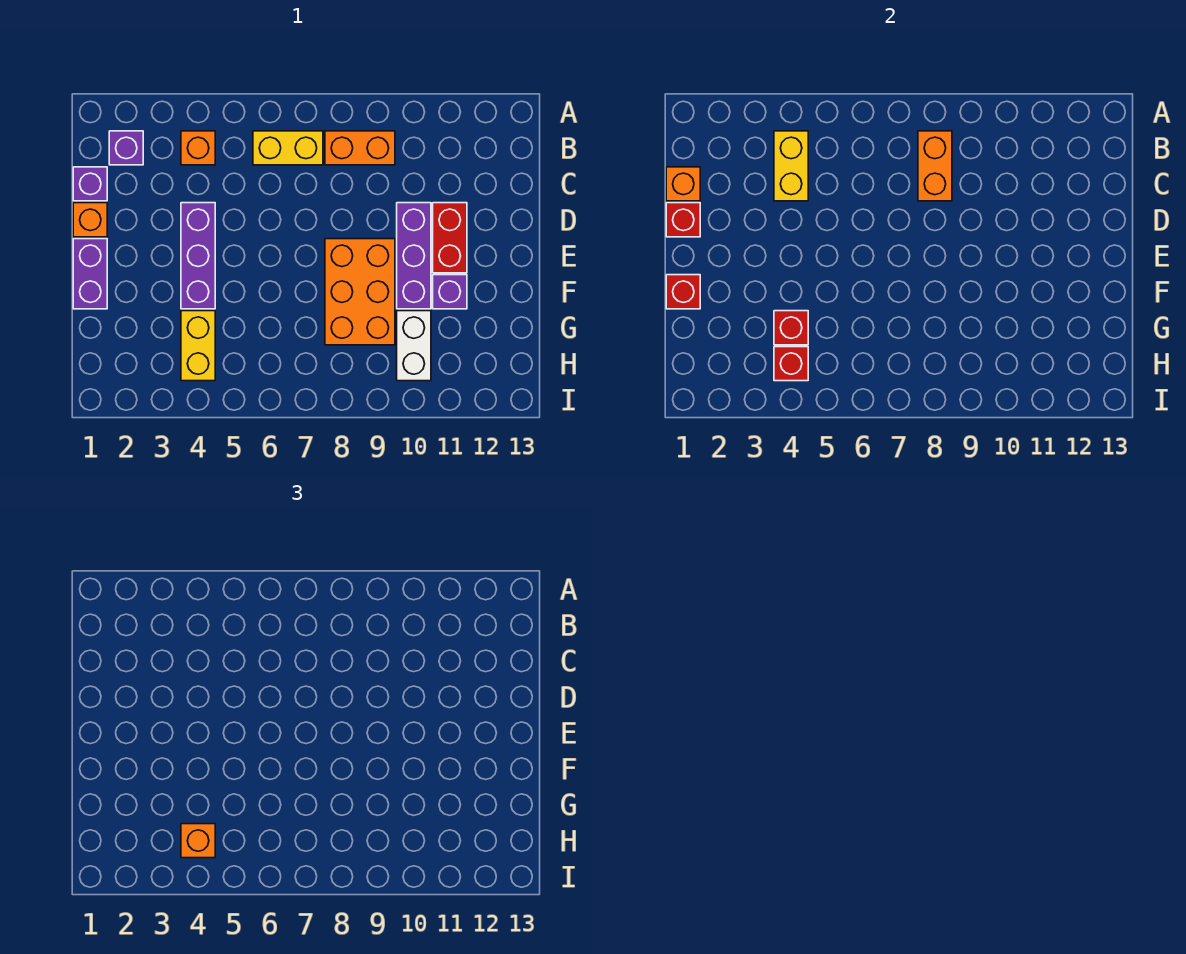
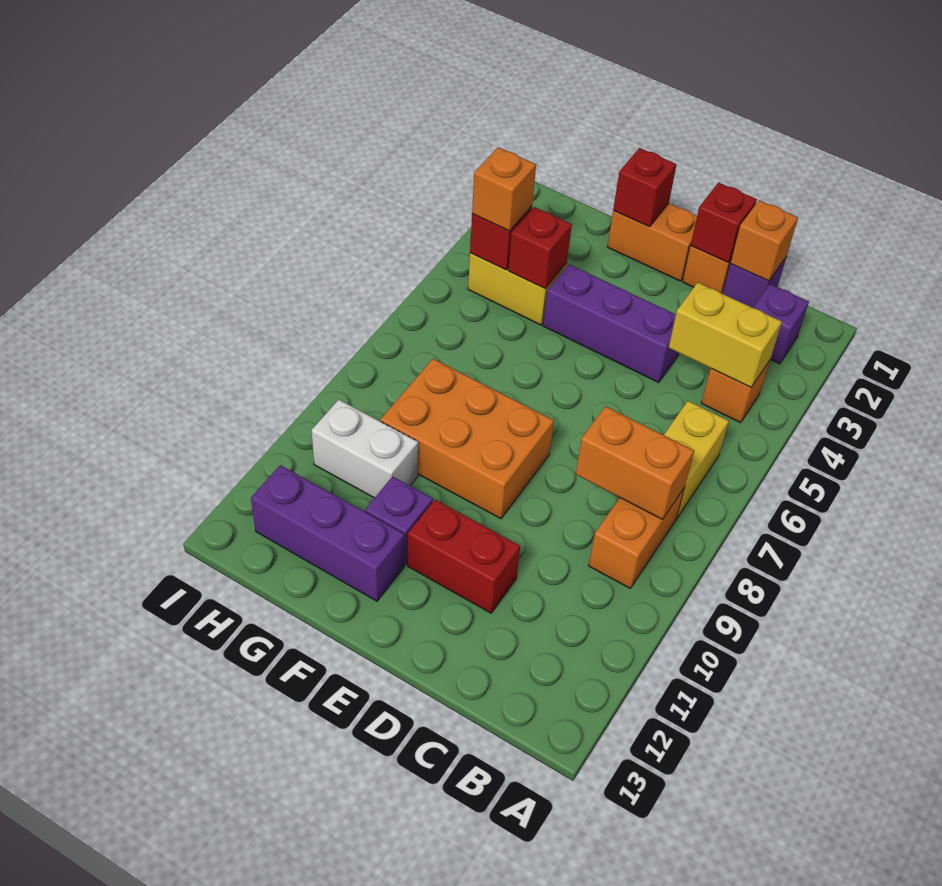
purple brick D10:F10 level 1 -> purple brick F12:H12 level 1
purple brick E1:F1 level 1 -> orange brick E1:F1 level 1

